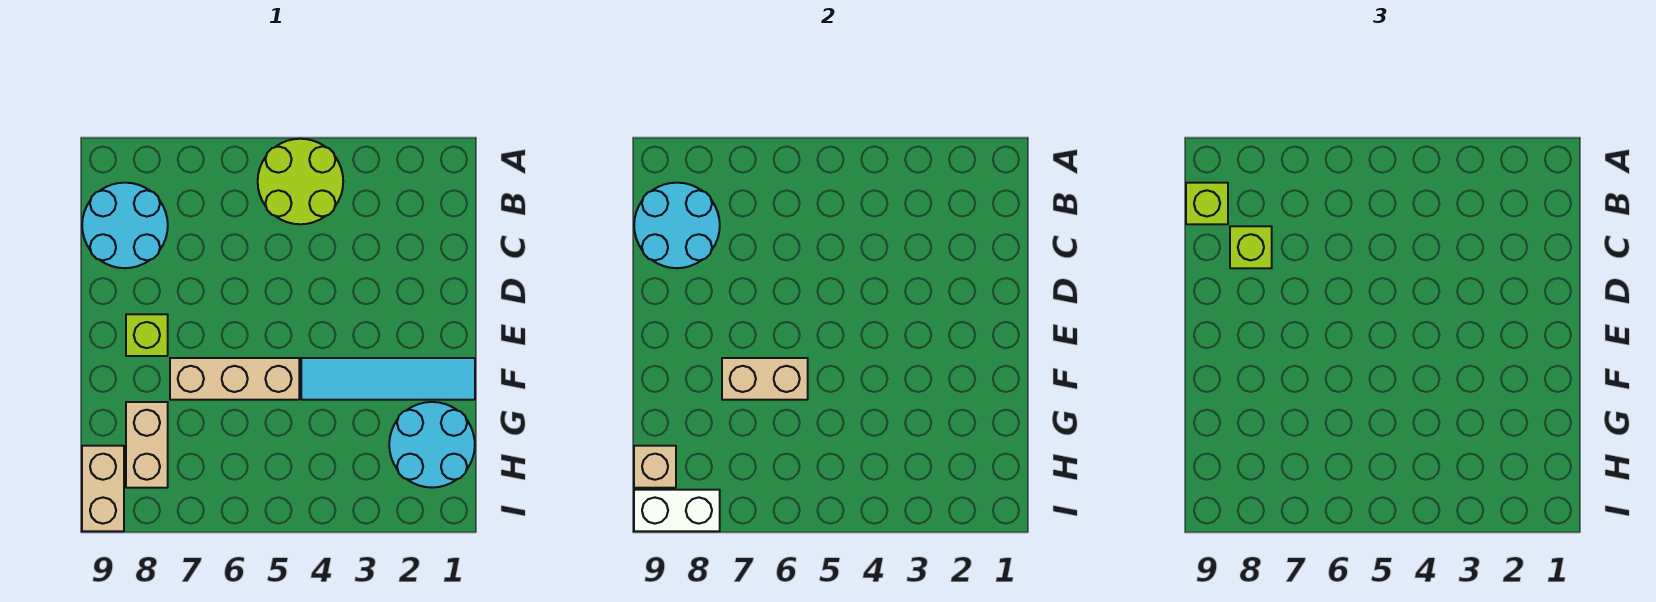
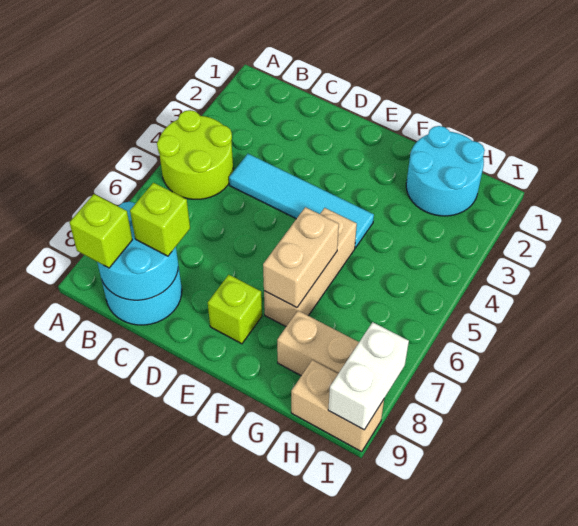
cyan tile F1:F4 level 1 -> cyan tile C4:F4 level 1
tan brick H9 level 2 -> none

